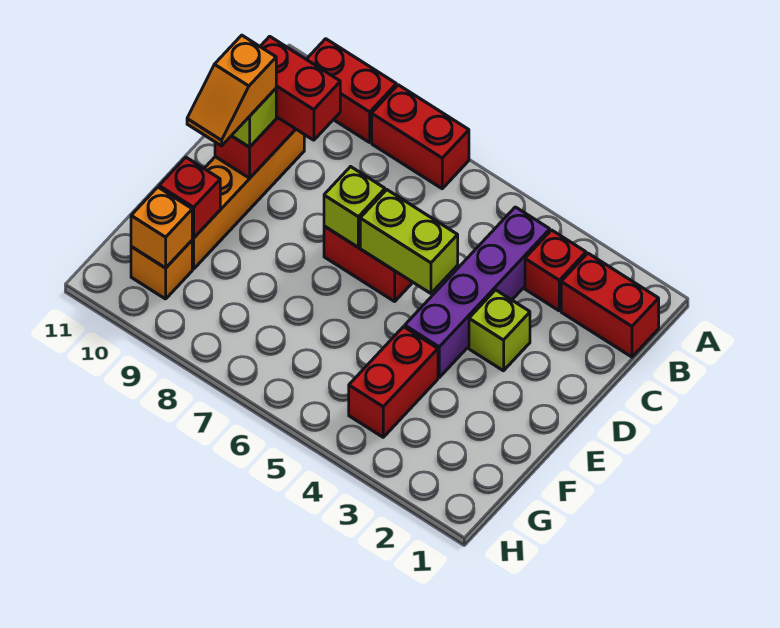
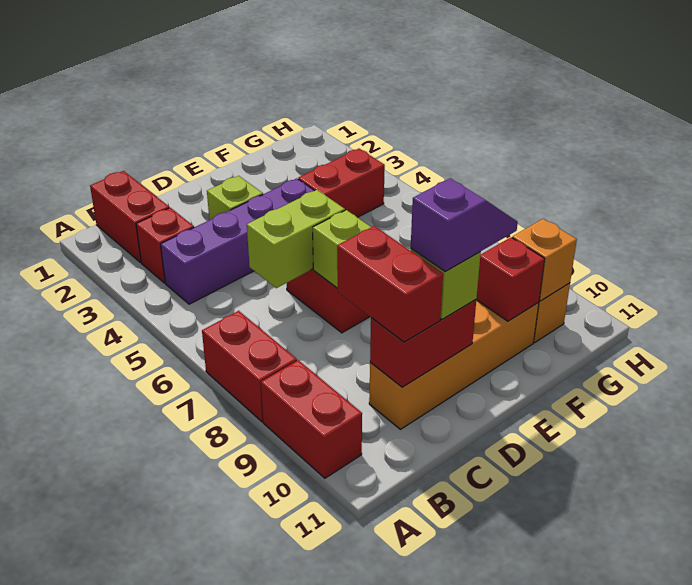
lime brick D5:D6 level 2 -> lime brick C6:D6 level 2
orange slope D10:E10 level 4 top D -> purple slope D10:E10 level 4 top D

